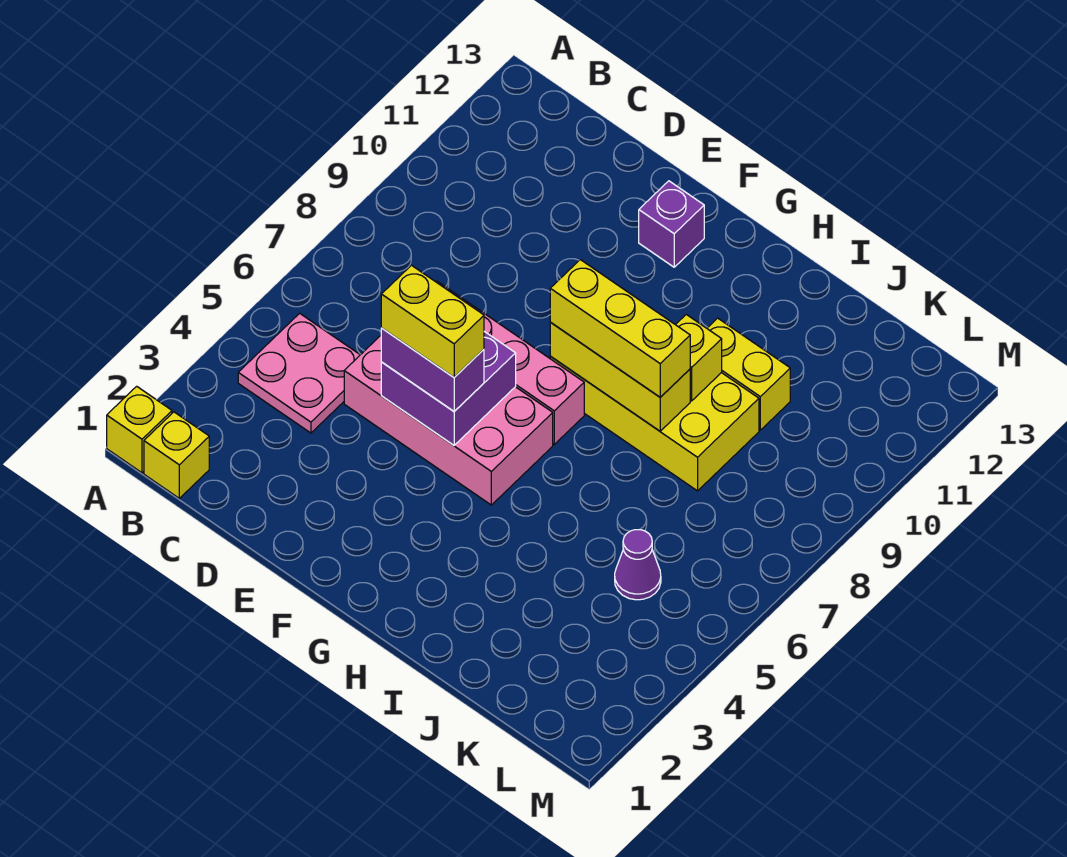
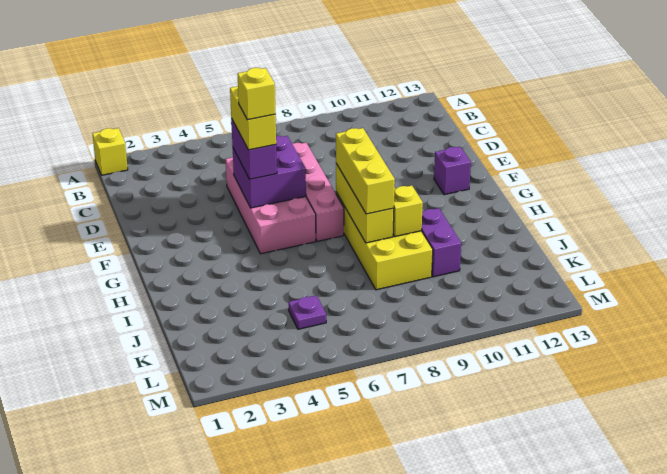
yellow brick B1 level 1 -> yellow brick F5 level 5
pink plate B4:C5 level 1 -> none
yellow brick I10:J10 level 1 -> purple brick I10:J10 level 1
purple cone K5 level 1 -> purple plate K5 level 1

